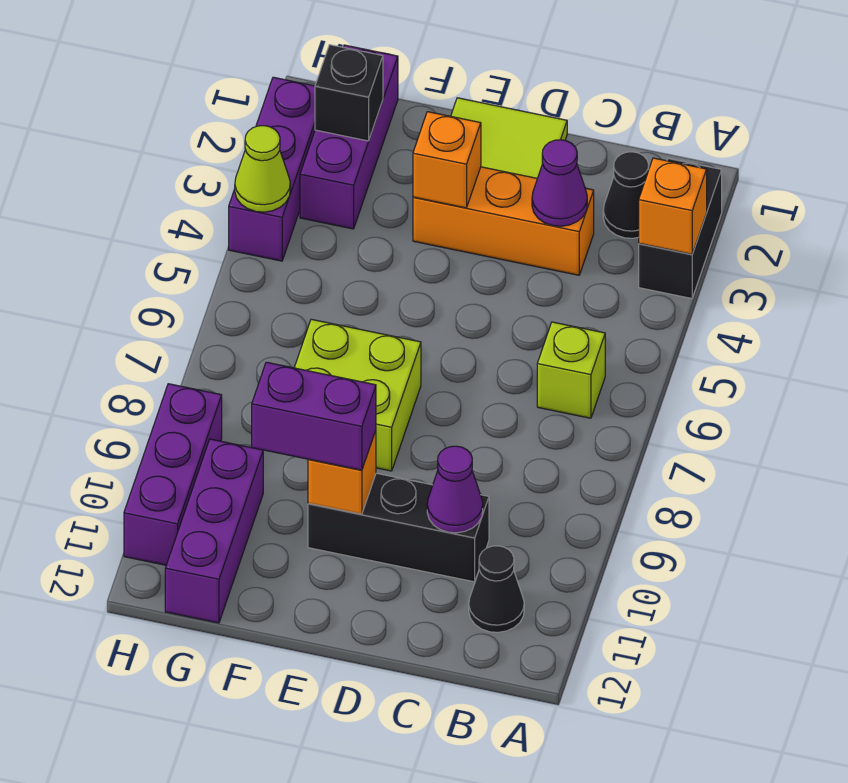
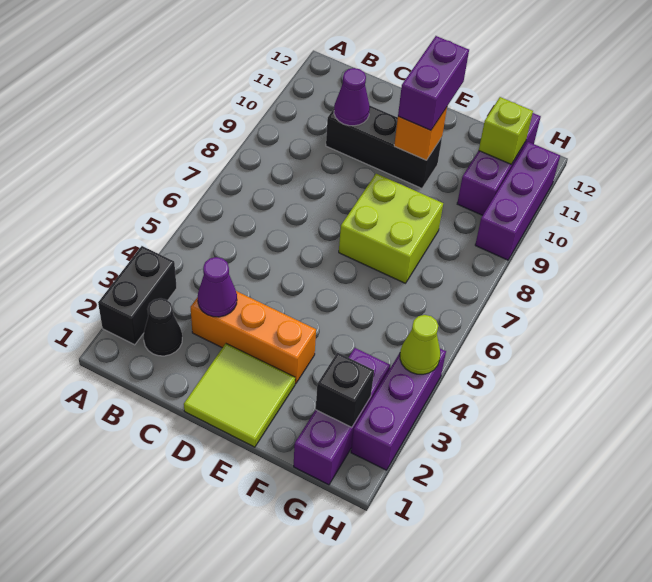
orange brick A3 level 2 -> none
lime brick B6 level 1 -> lime brick G11 level 2
black cone B11 level 1 -> none
orange brick E3 level 2 -> none
purple brick E10:F10 level 3 -> purple brick E10:E11 level 3

